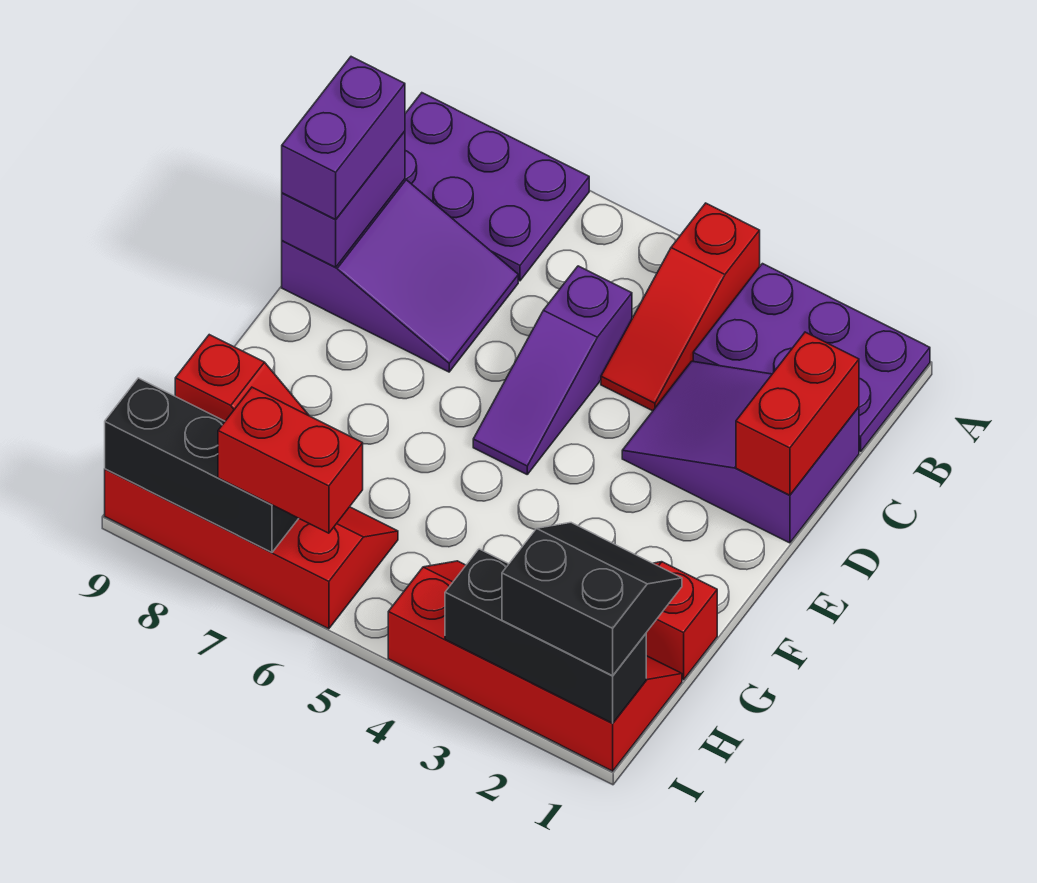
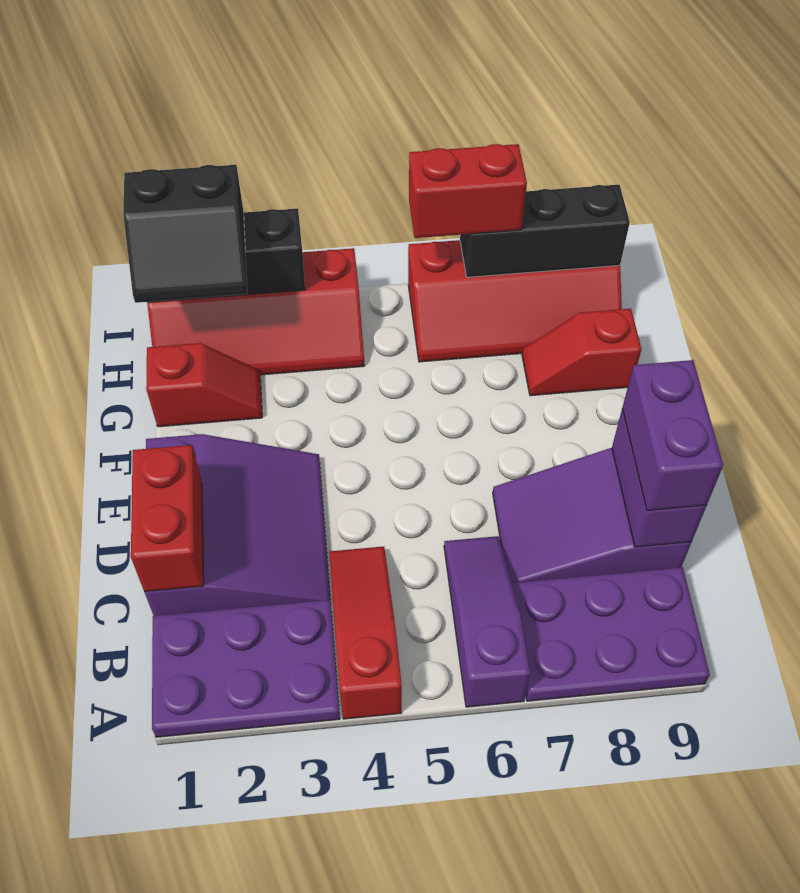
purple slope C1:D3 level 1 top 1 -> purple slope C1:E3 level 1 top 1
purple slope C5:E5 level 1 top C -> purple slope A6:C6 level 1 top A

